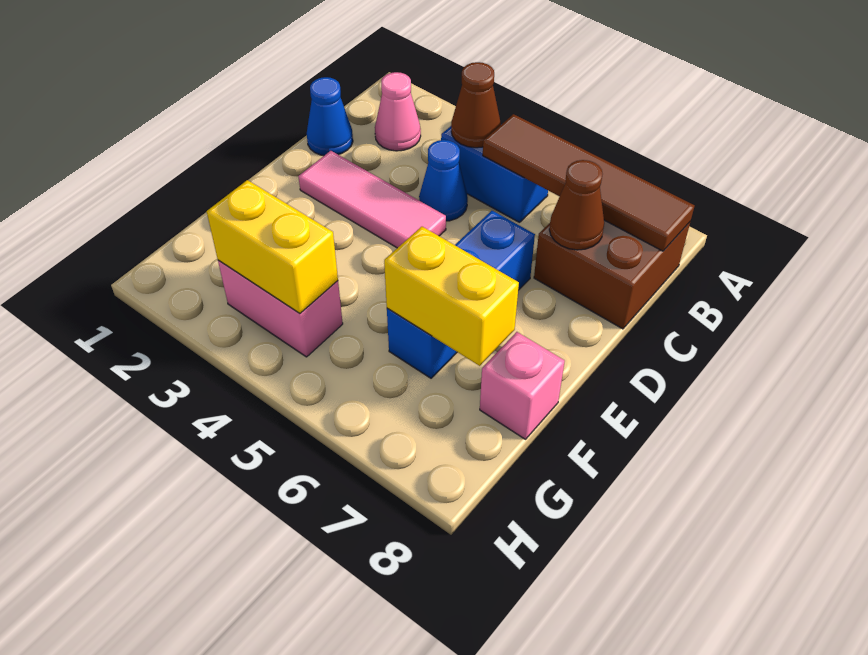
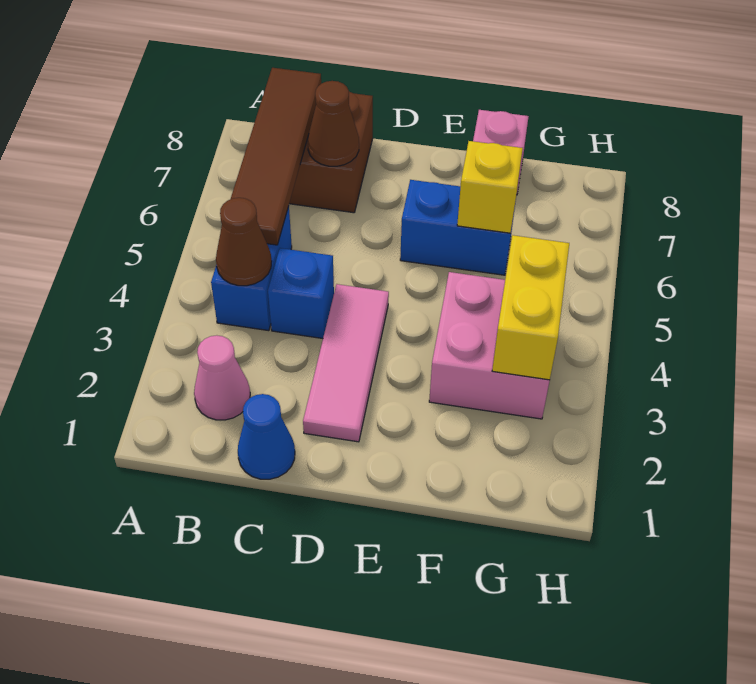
blue cone C4 level 1 -> blue brick C4 level 1
blue brick D6:F6 level 1 -> blue brick E6:F6 level 1
yellow brick F6:F7 level 2 -> yellow brick F6 level 2
pink brick G3:G4 level 1 -> pink brick F3:G4 level 1

